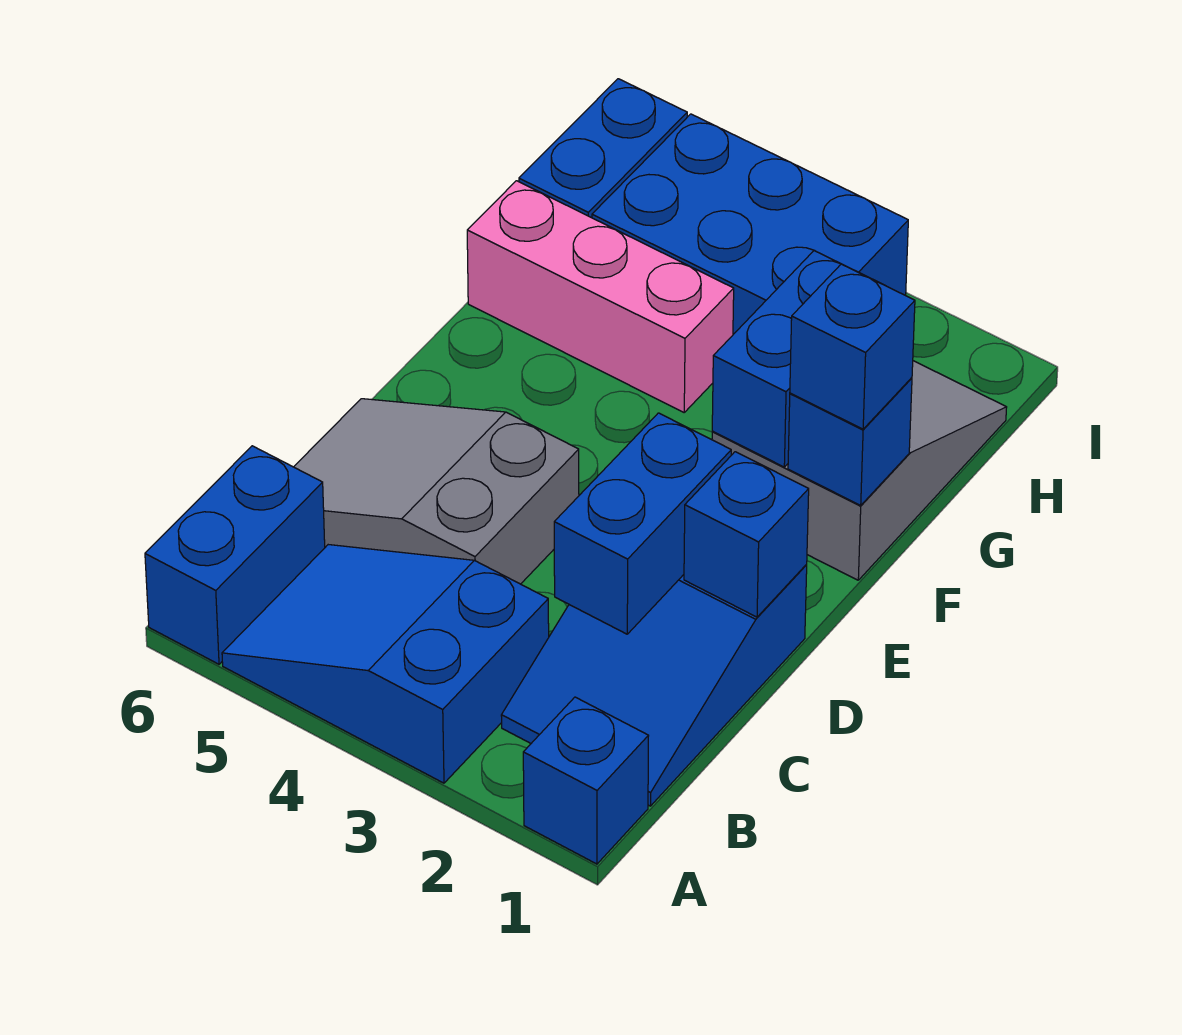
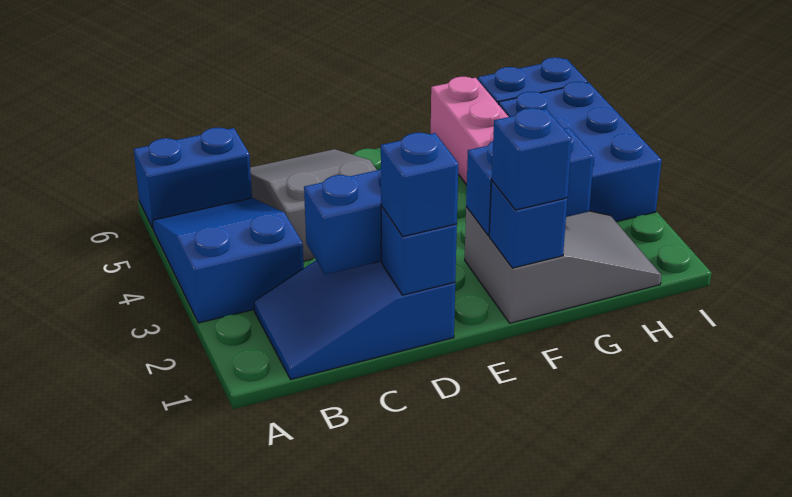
blue brick A1 level 1 -> blue brick D1 level 3

